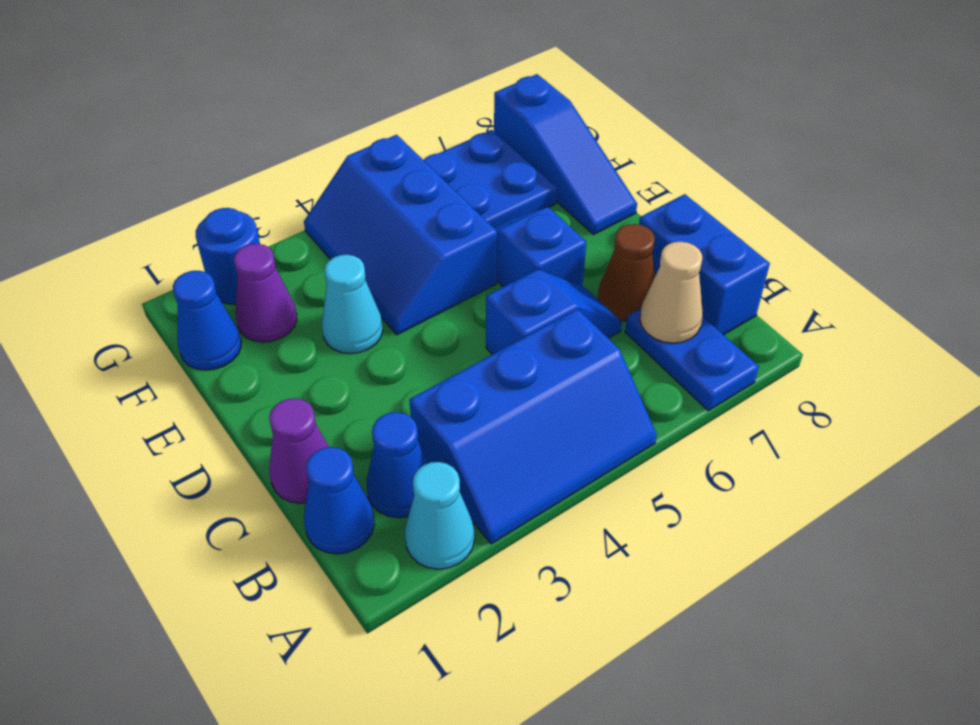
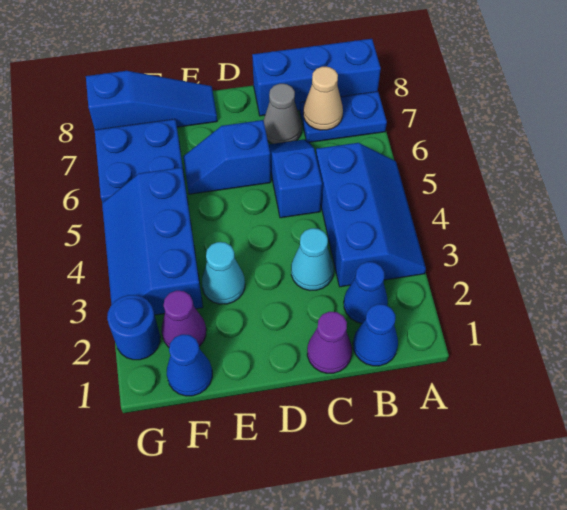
cyan cone A2 level 1 -> cyan cone C3 level 1
blue brick B8:C8 level 1 -> blue brick A8:C8 level 1
brown cone C7 level 1 -> grey cone C7 level 1
blue slope E4:G5 level 1 top 5 -> blue slope F3:G5 level 1 top F

